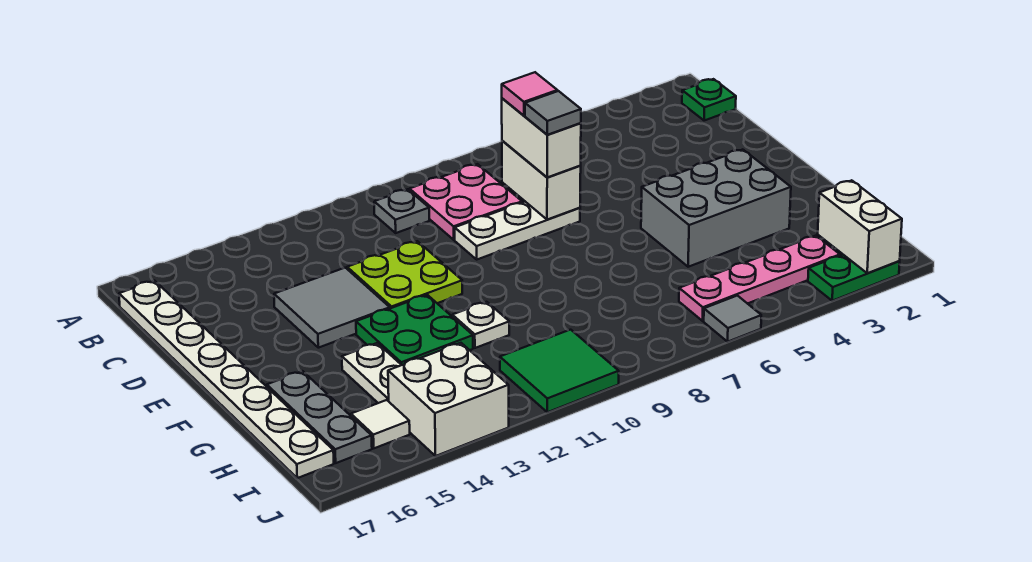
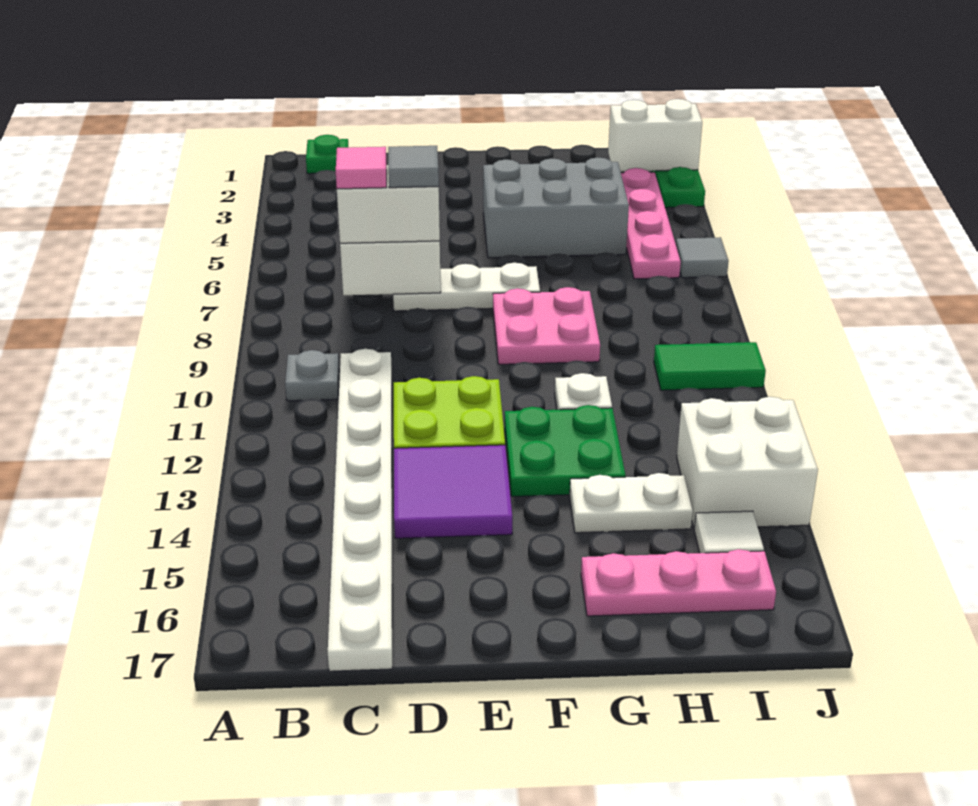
pink plate B8:C9 level 1 -> pink plate F8:G9 level 1
white plate B17:I17 level 1 -> white plate C10:C17 level 1
white plate D7:D9 level 1 -> white plate D7:F7 level 1
grey tile D13:E14 level 1 -> purple tile D13:E14 level 1
grey brick F3:G5 level 1 -> grey brick F4:H5 level 1
grey plate G16:I16 level 1 -> pink plate G16:I16 level 1
green tile I10:J11 level 1 -> green tile I10:J10 level 1

